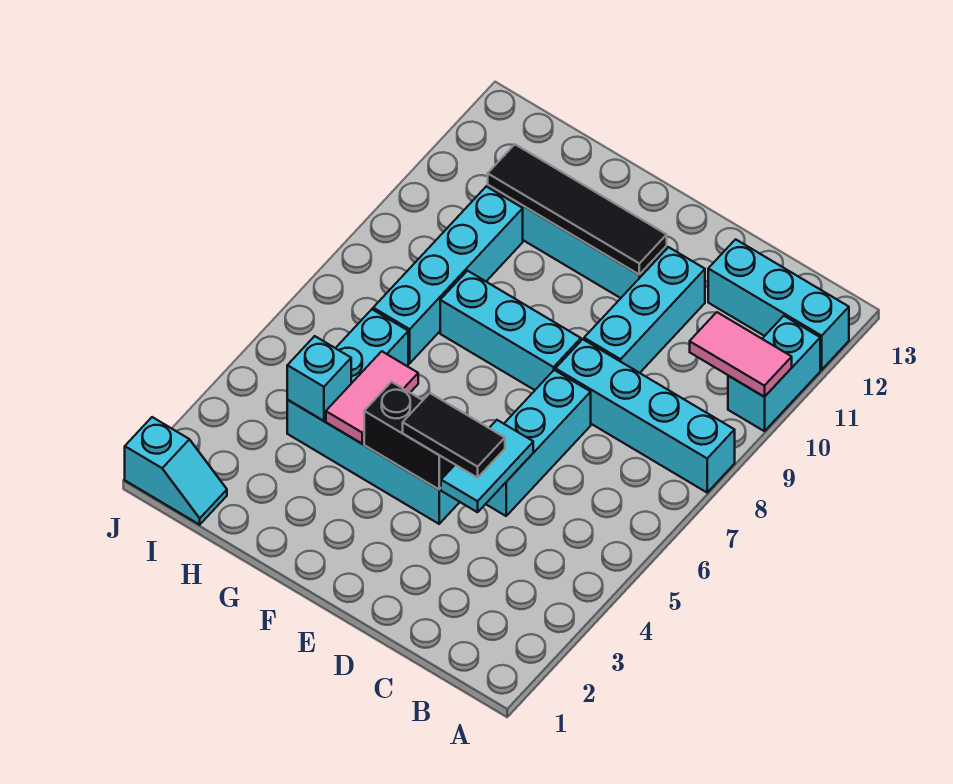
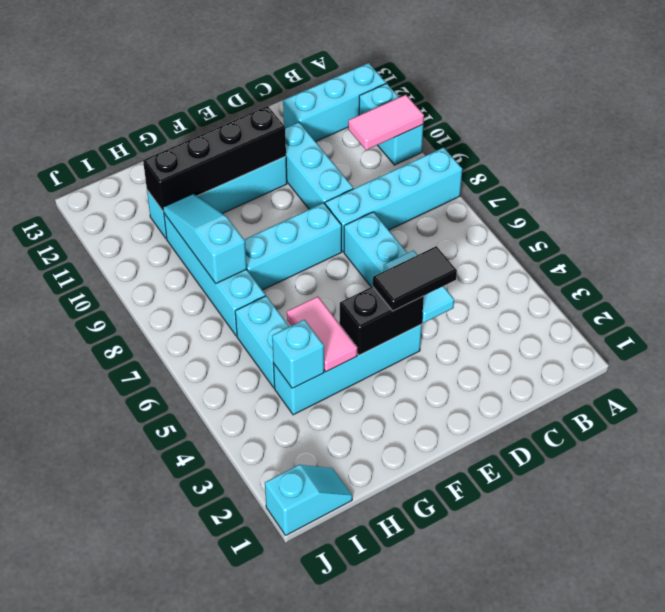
black tile E11:H11 level 2 -> black brick E11:H11 level 2
none -> cyan slope H8:H10 level 2 top 8

